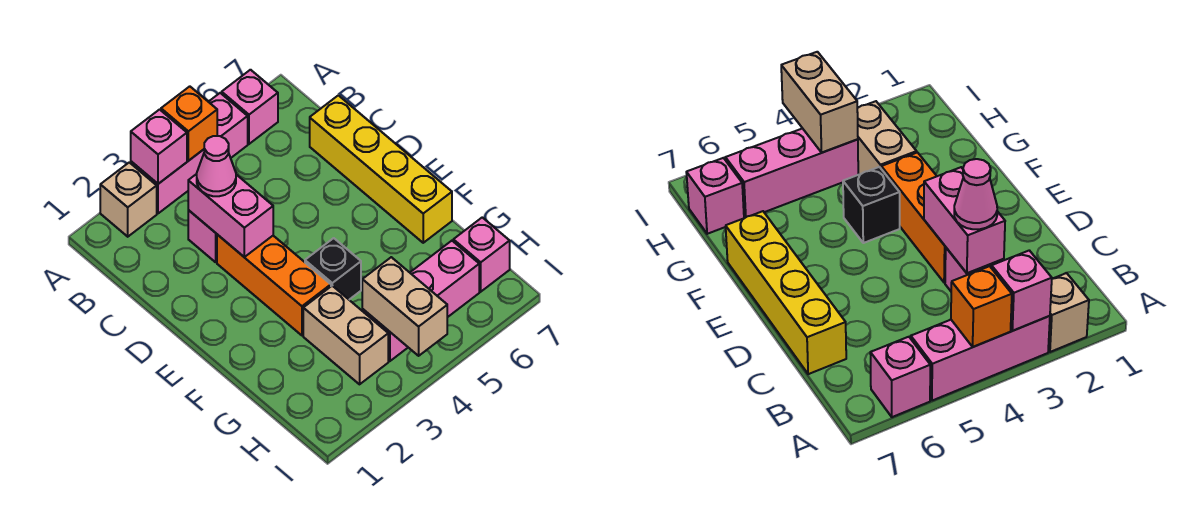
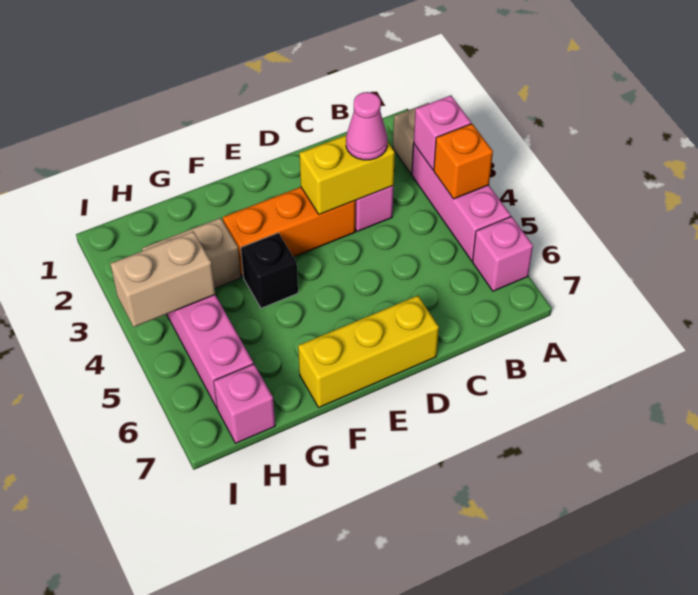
pink brick C3:D3 level 2 -> yellow brick C3:D3 level 2
yellow brick C7:F7 level 1 -> yellow brick D7:F7 level 1

